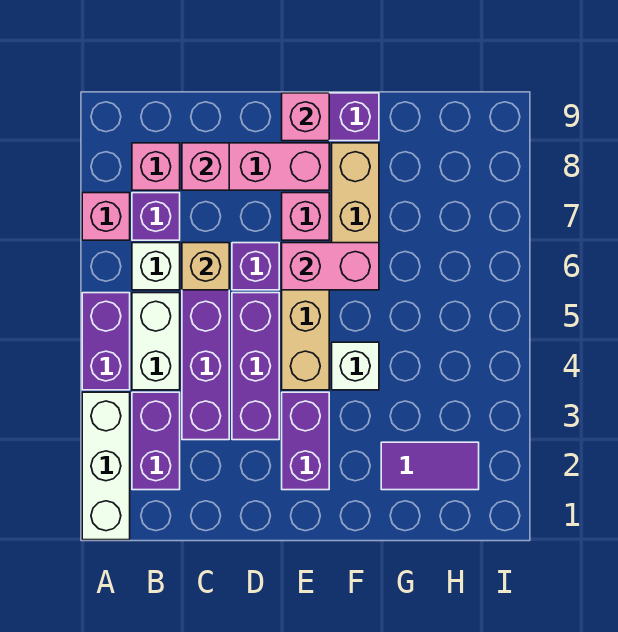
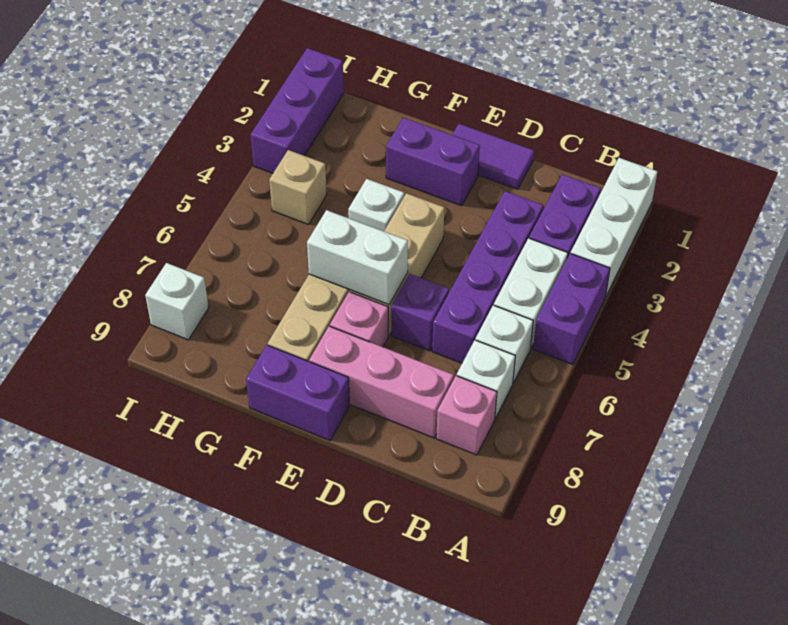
pink brick A7 level 1 -> none
purple brick B7 level 1 -> white brick B7 level 1
tan brick C6 level 2 -> tan brick H4 level 1
pink brick C8 level 2 -> none
purple brick D3:D5 level 1 -> purple brick I1:I3 level 1
purple brick E2:E3 level 1 -> purple brick E2:F2 level 1
pink brick E6:F6 level 2 -> white brick E6:F6 level 2
pink brick E9 level 2 -> none
purple tile G2:H2 level 1 -> purple tile D1:E1 level 1
none -> white brick I8 level 1

